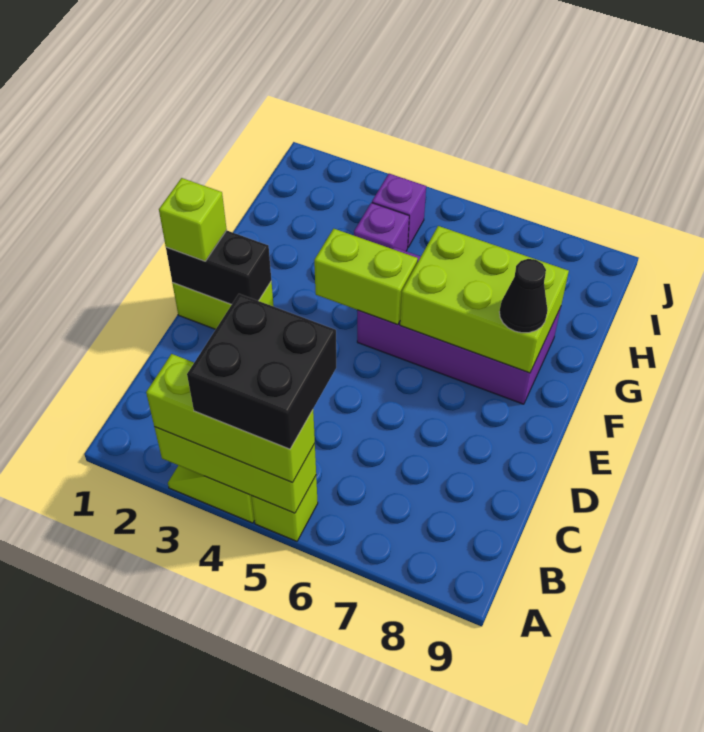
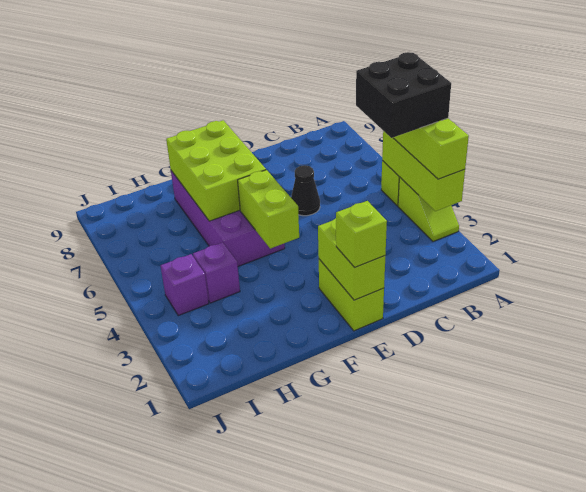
black brick E1:E2 level 2 -> lime brick E1:E2 level 2
black cone F8 level 3 -> black cone D6 level 1

